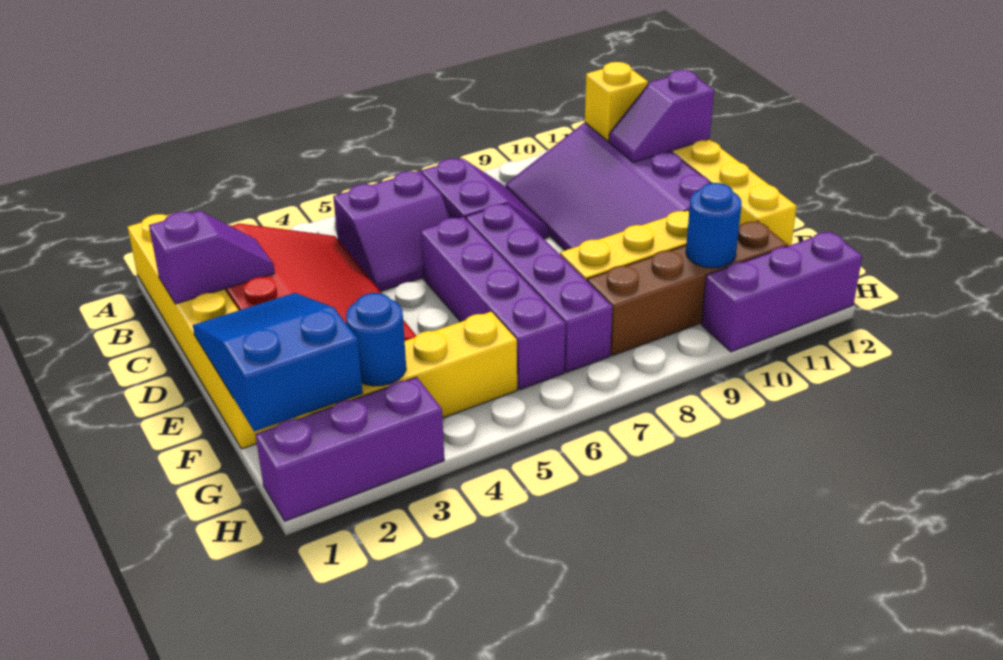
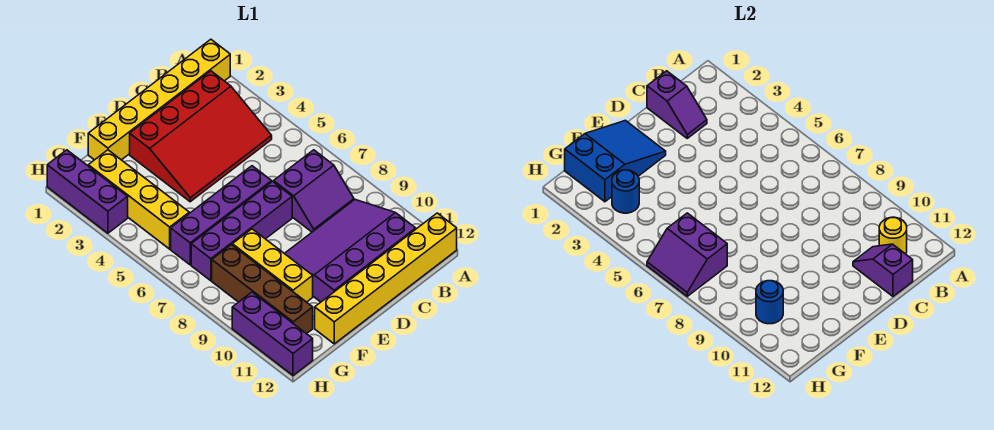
purple slope B5:C6 level 1 top B -> purple slope G6:H7 level 2 top G
yellow brick B11 level 2 -> yellow round brick B11 level 2

